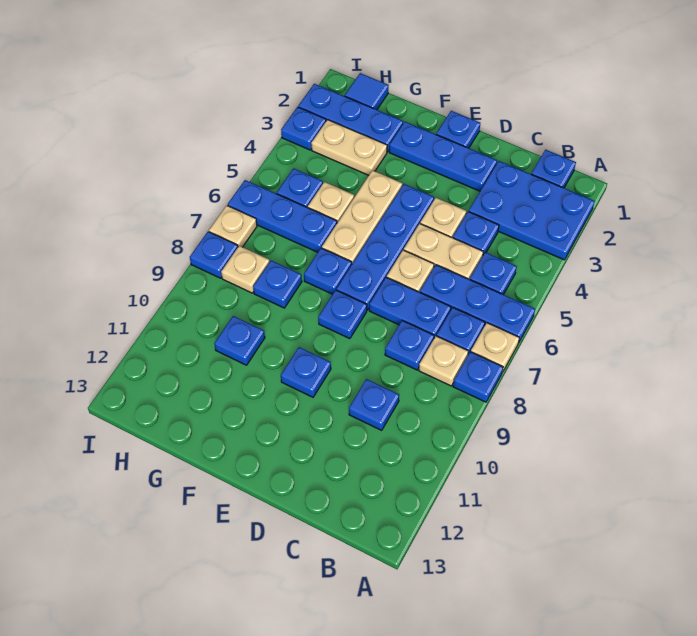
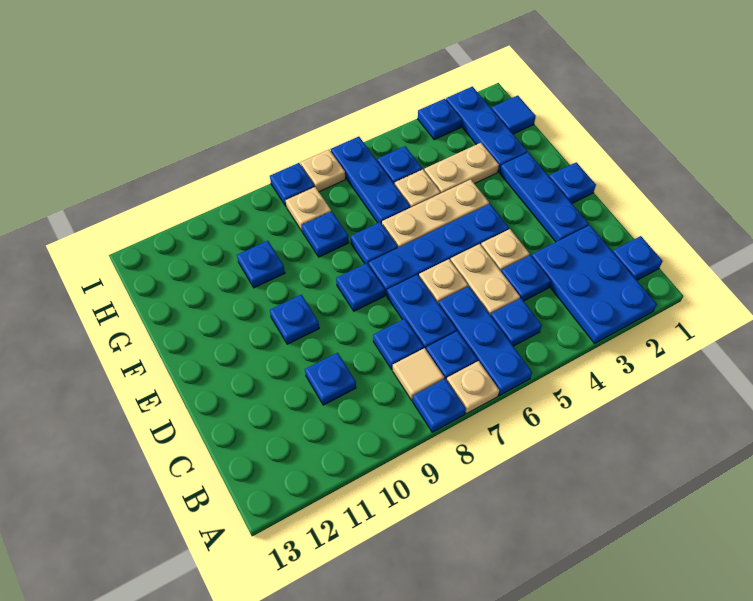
tan plate B8 level 1 -> tan tile B8 level 1
tan plate G3:H3 level 1 -> tan plate G3:G4 level 1

